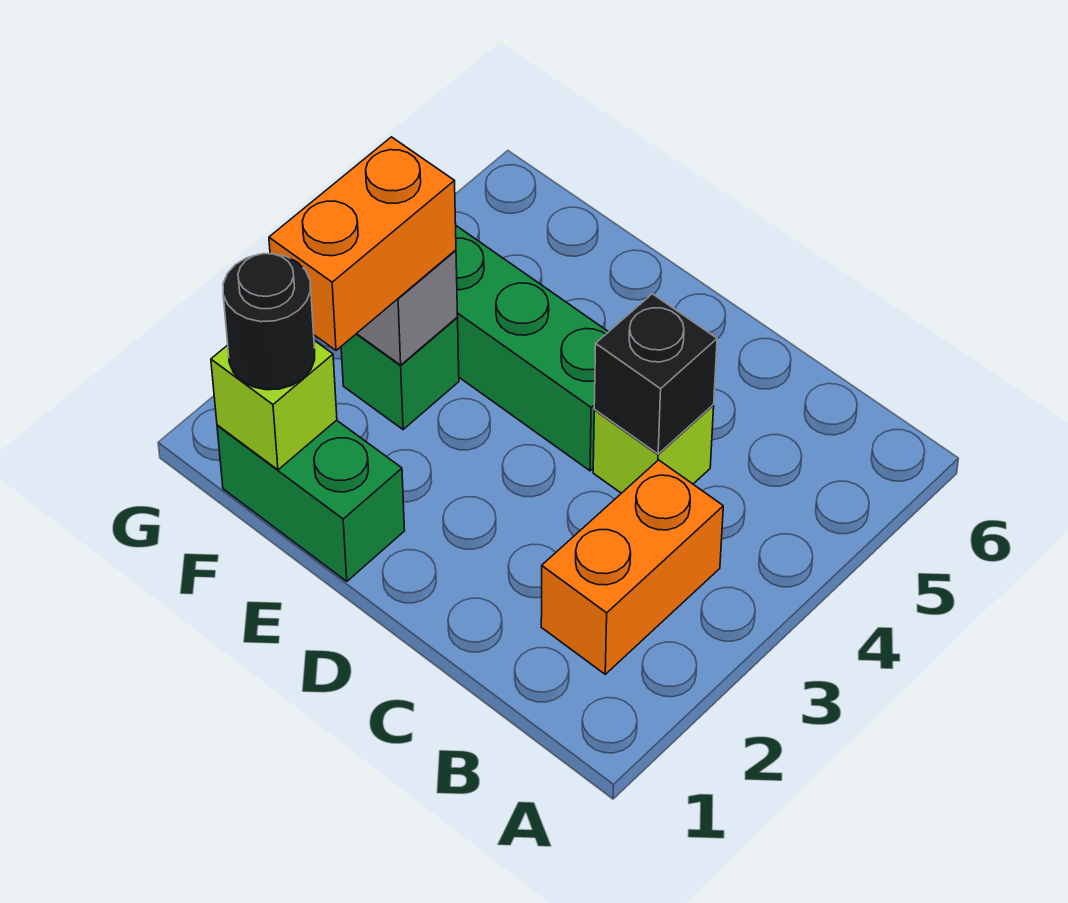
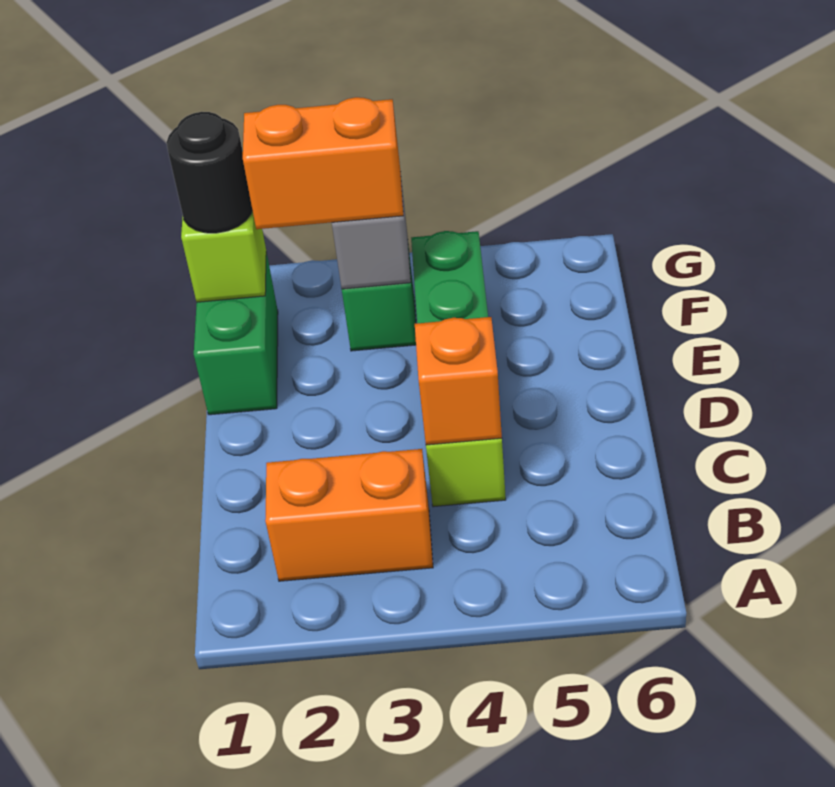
black brick C4 level 2 -> orange brick C4 level 2

